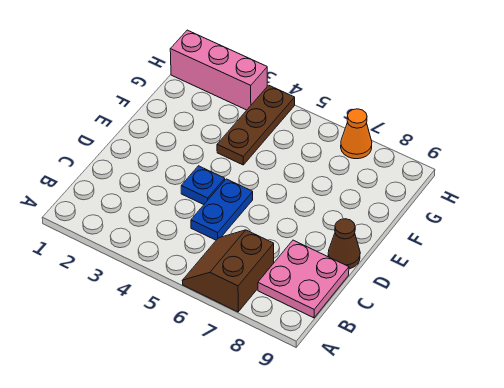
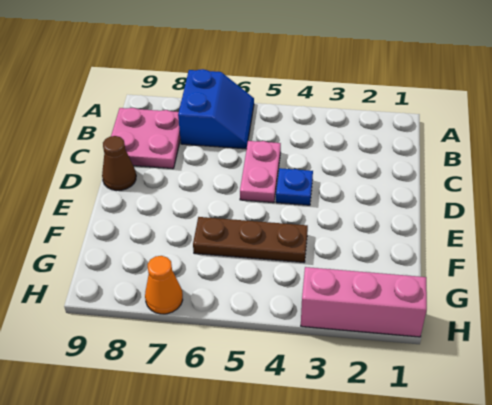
brown slope A6:B7 level 1 top 7 -> blue slope A6:B7 level 1 top 7
blue plate C5:D5 level 1 -> pink plate C5:D5 level 1
brown plate F4:H4 level 1 -> brown plate F4:F6 level 1

